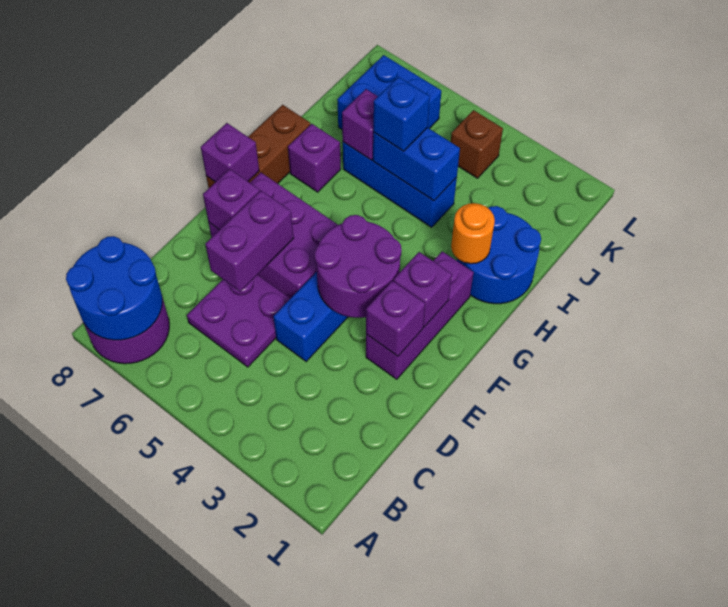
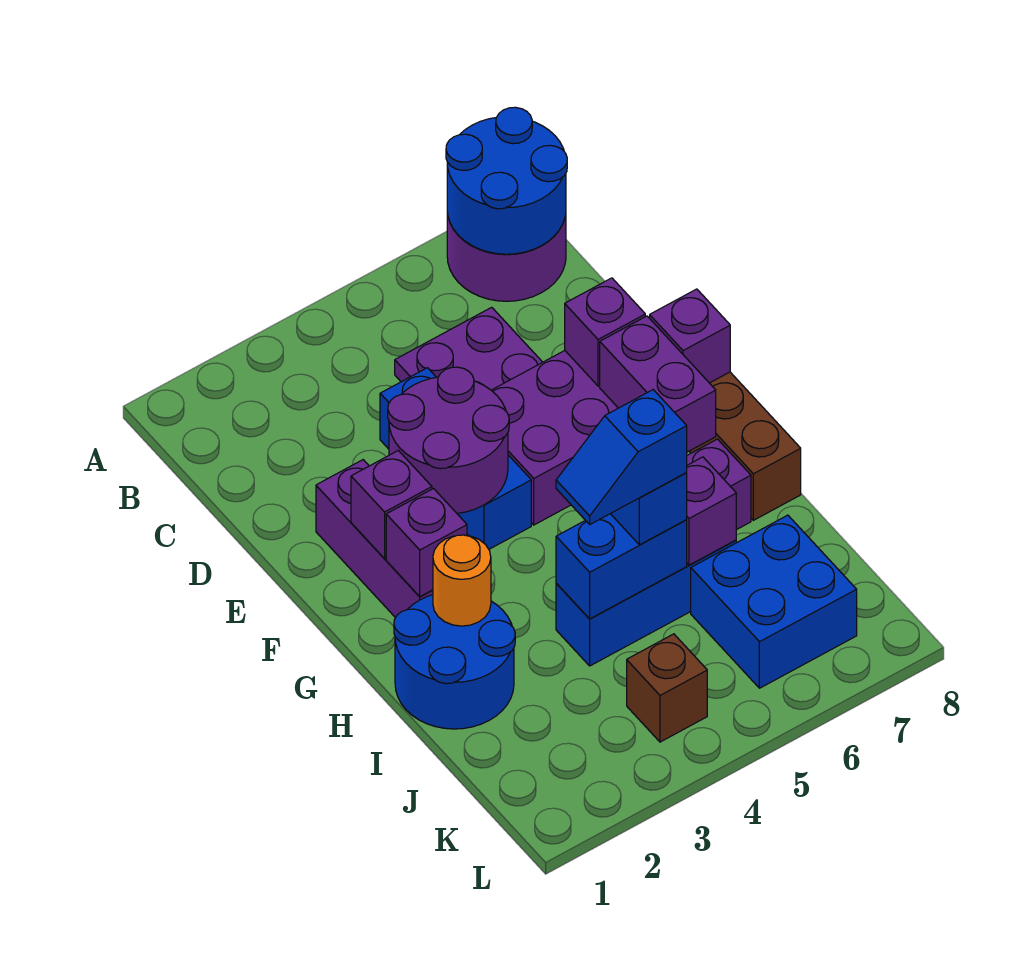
purple brick D6:E6 level 2 -> purple brick F7:G7 level 2
purple brick E2 level 2 -> purple brick G2 level 2
none -> blue slope I4:I5 level 4 top 5

